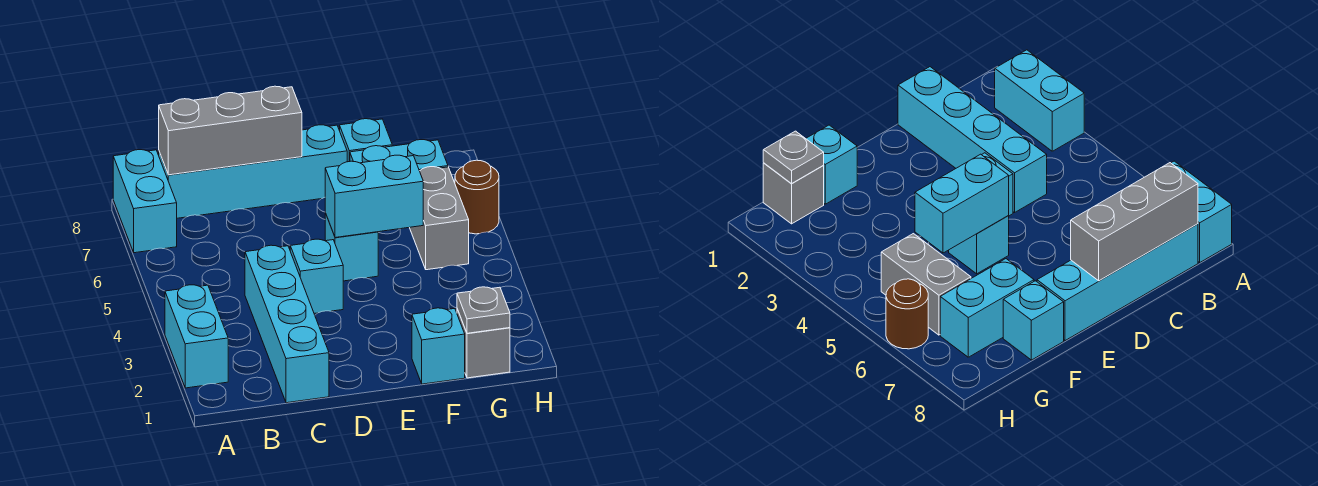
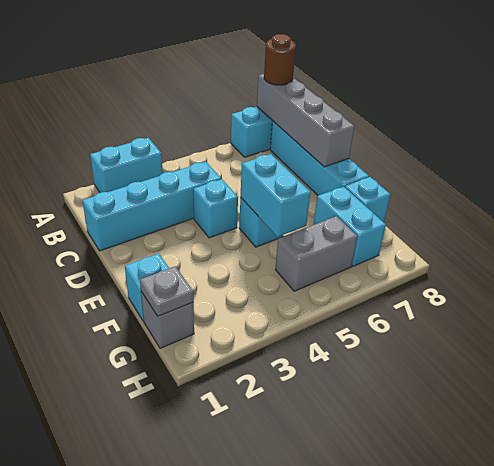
grey brick B8:D8 level 2 -> grey brick A8:D8 level 2
brown round brick H6 level 1 -> brown round brick A8 level 3

